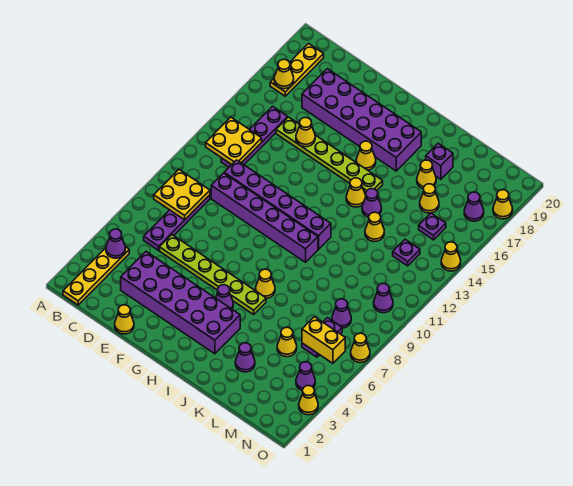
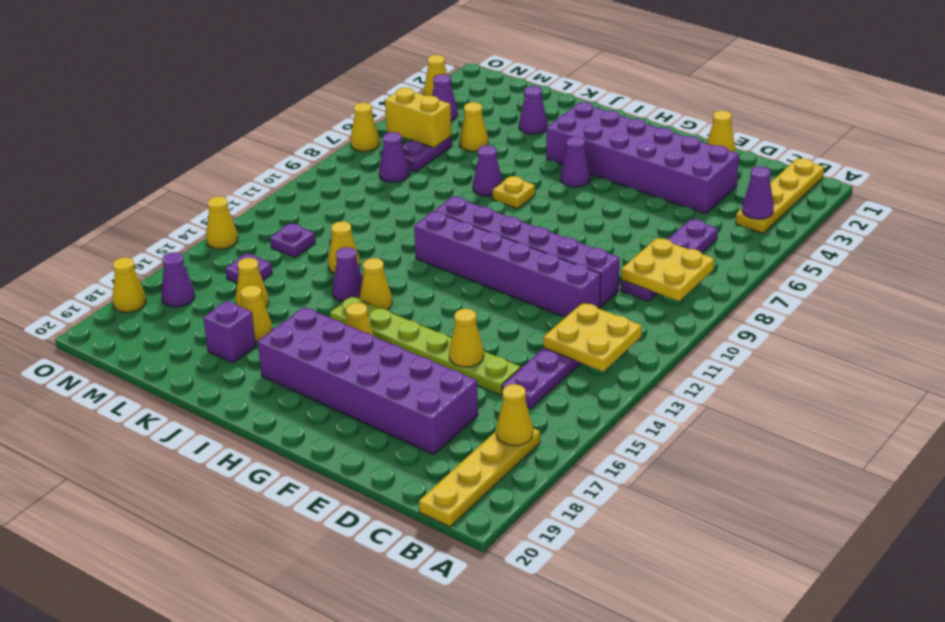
yellow plate B17:B19 level 1 -> yellow plate B17:B20 level 1
lime plate D6:I6 level 1 -> none
yellow cone I7 level 1 -> yellow plate I7 level 1
purple cone N10 level 1 -> purple cone J7 level 1

